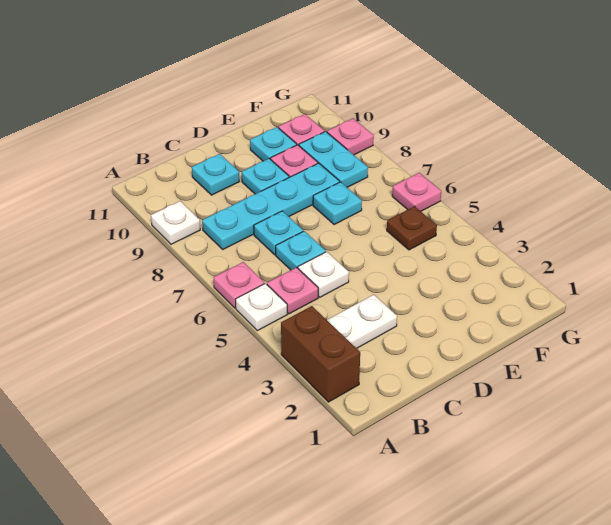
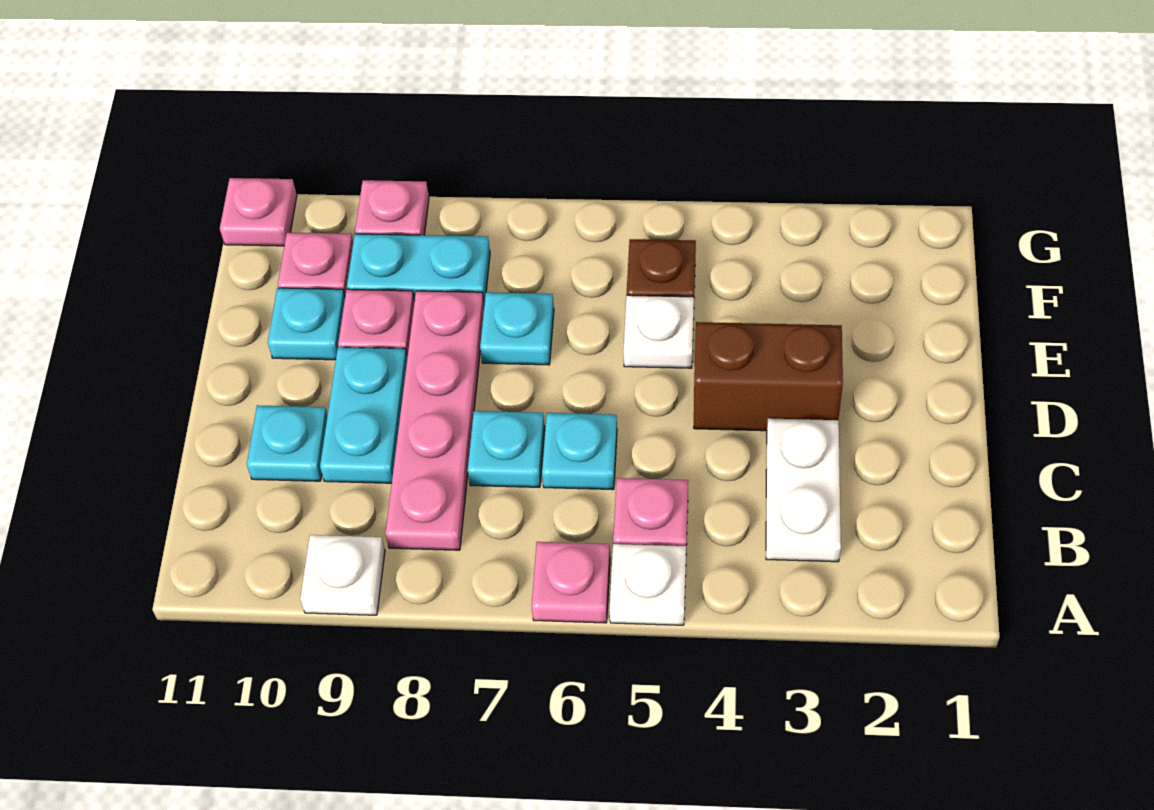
brown brick A2:A3 level 1 -> brown brick D3:D4 level 1
cyan plate B8:E8 level 1 -> pink plate B8:E8 level 1
white plate C5 level 1 -> white plate E5 level 1
cyan plate D9 level 1 -> cyan plate C9:D9 level 1
pink plate G6 level 1 -> pink plate G11 level 1

